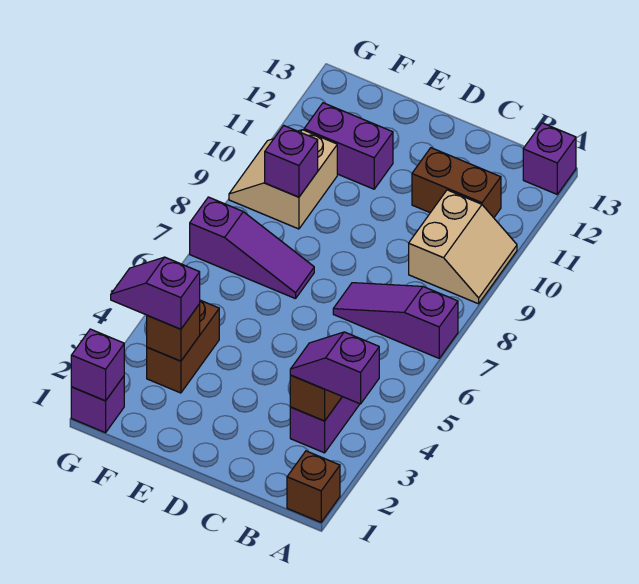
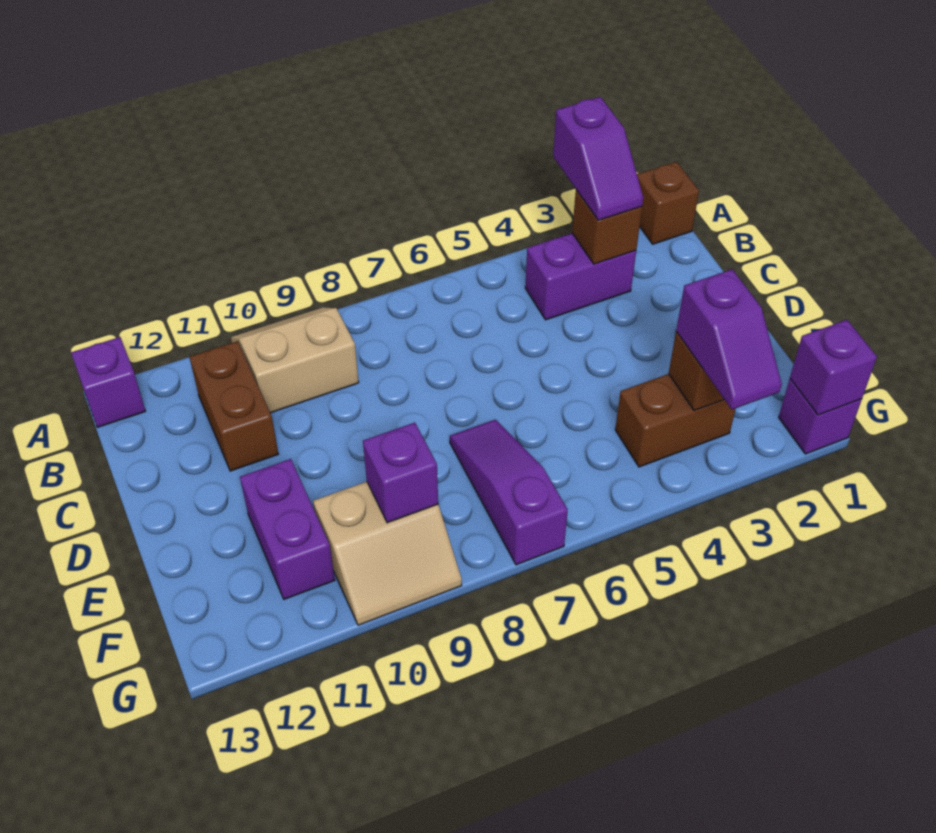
purple slope A7:C7 level 1 top A -> none

